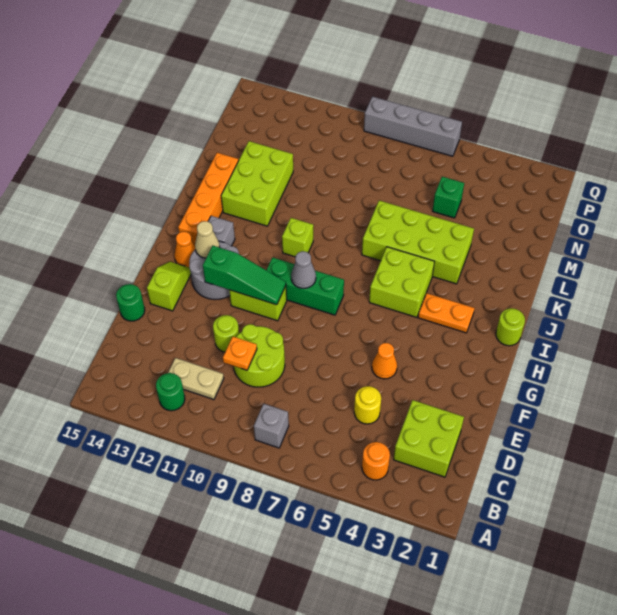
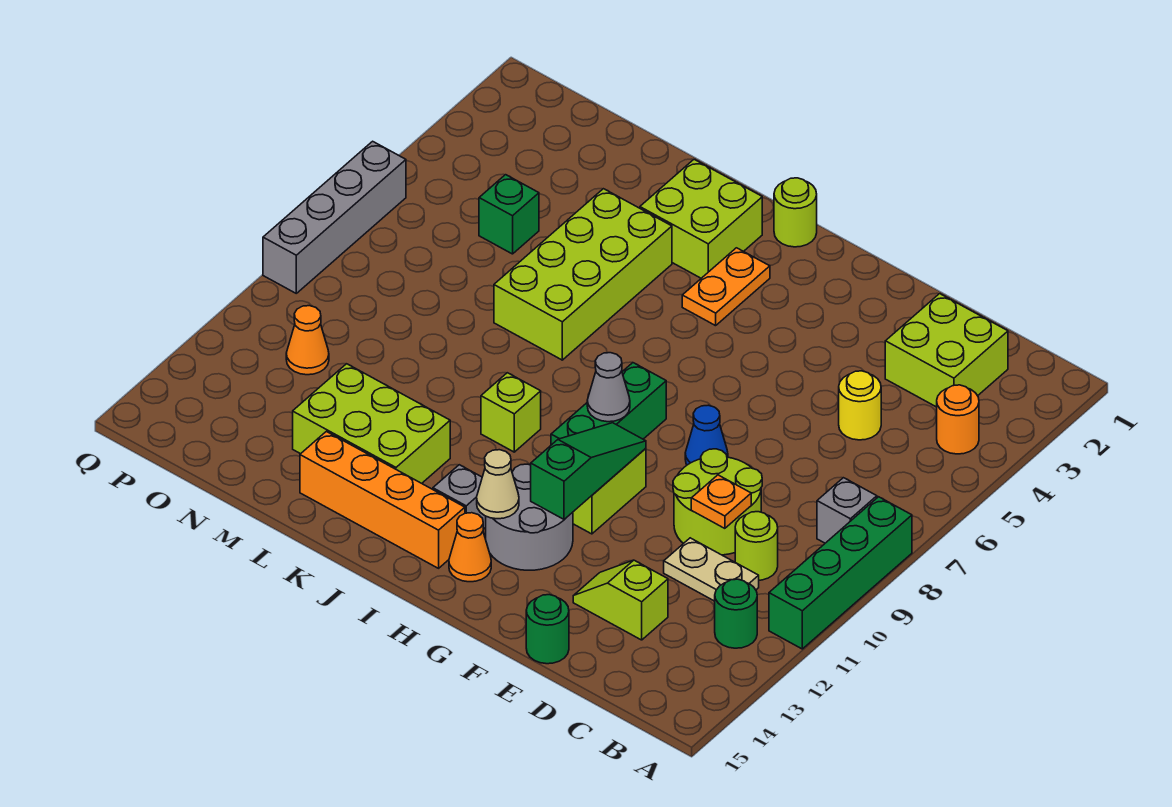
none -> green brick A8:A11 level 1
tan plate C11:C12 level 1 -> tan plate C11:D11 level 1
lime round brick E11 level 1 -> lime round brick C10 level 1
orange cone F5 level 1 -> orange cone O11 level 1
none -> blue cone F8 level 1
lime slope F14:G14 level 1 top F -> lime slope D13:E13 level 1 top D
lime brick I5:J6 level 1 -> lime brick J2:K3 level 1

